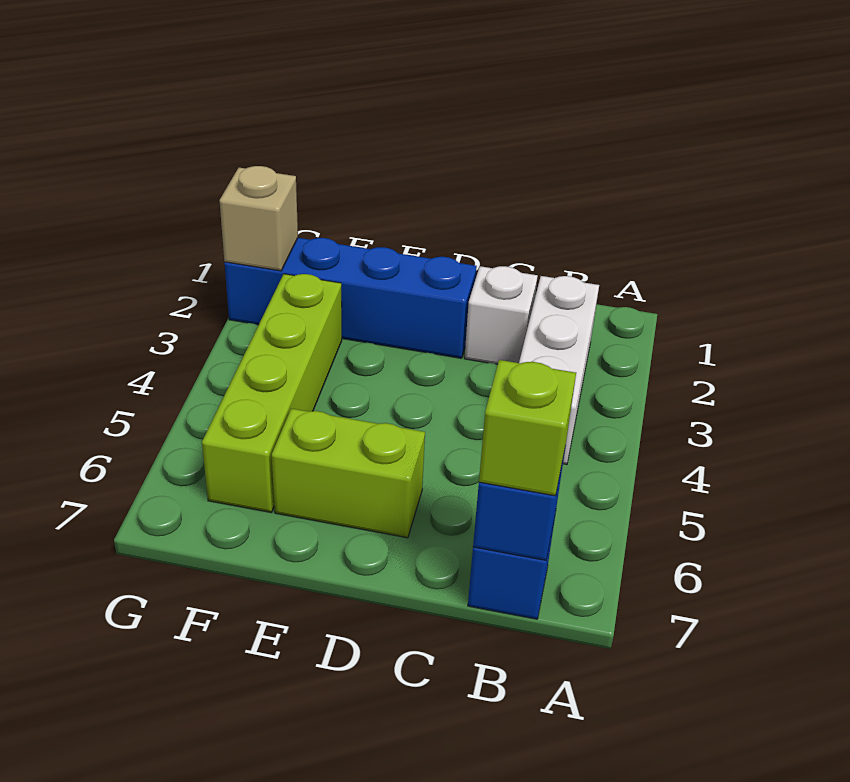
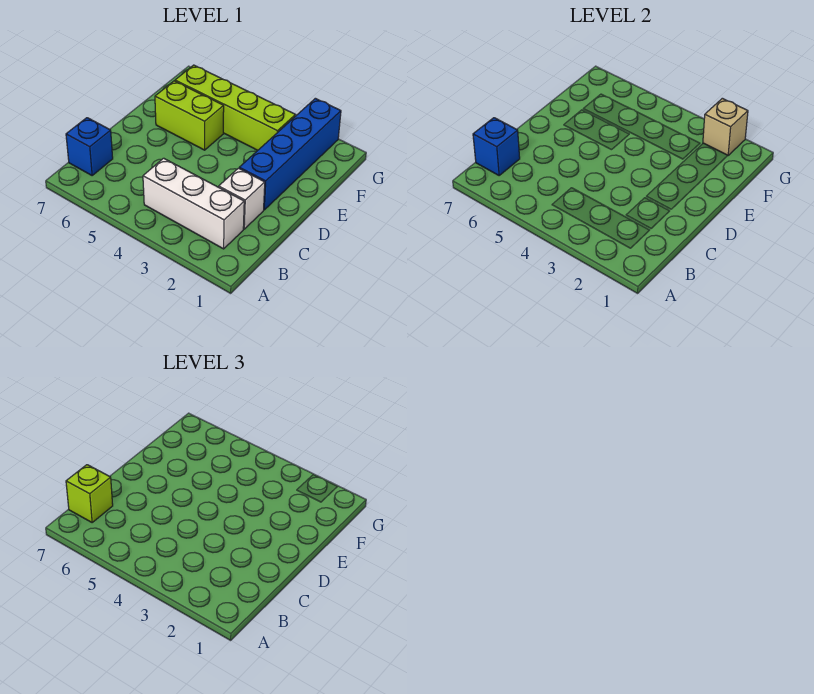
lime brick D6:E6 level 1 -> lime brick E5:E6 level 1

